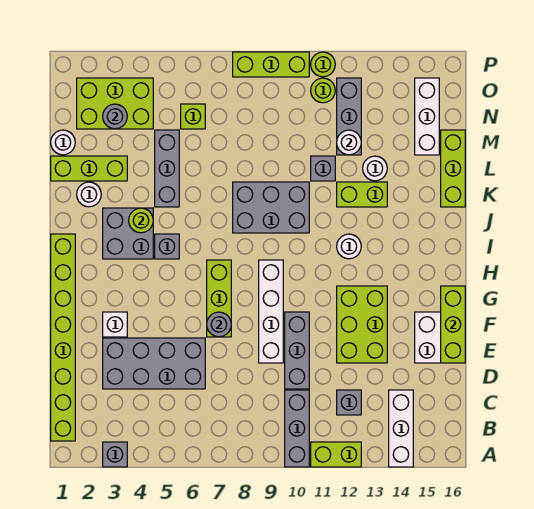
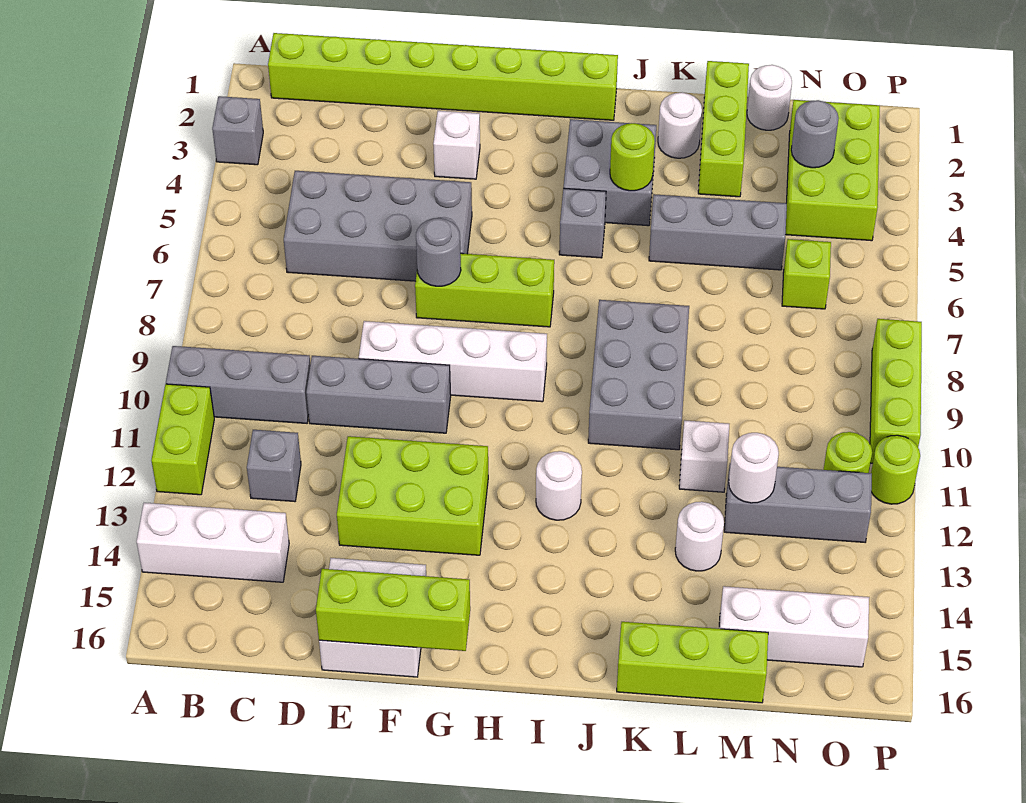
grey brick D3:E6 level 1 -> grey brick C5:F6 level 1
lime brick K12:K13 level 1 -> none
grey brick L11 level 1 -> white brick L11 level 1

